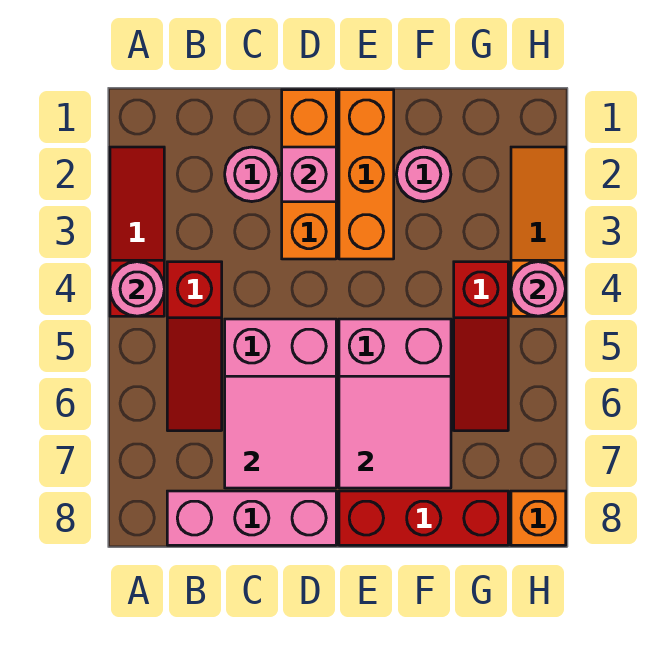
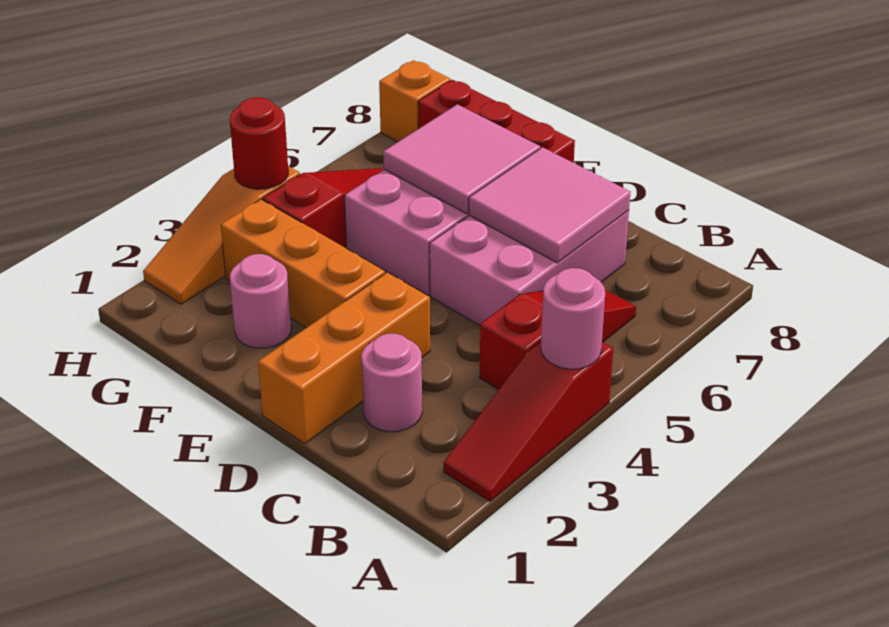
pink brick B8:D8 level 1 -> none
pink brick D2 level 2 -> none
orange brick E1:E3 level 1 -> orange brick E3:G3 level 1
pink round brick H4 level 2 -> red round brick H4 level 2

